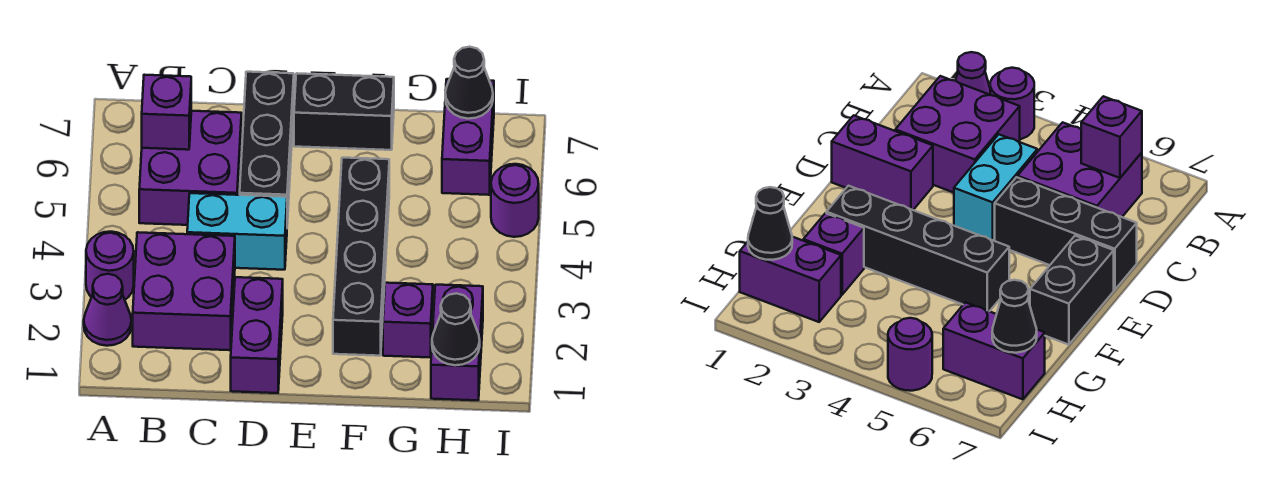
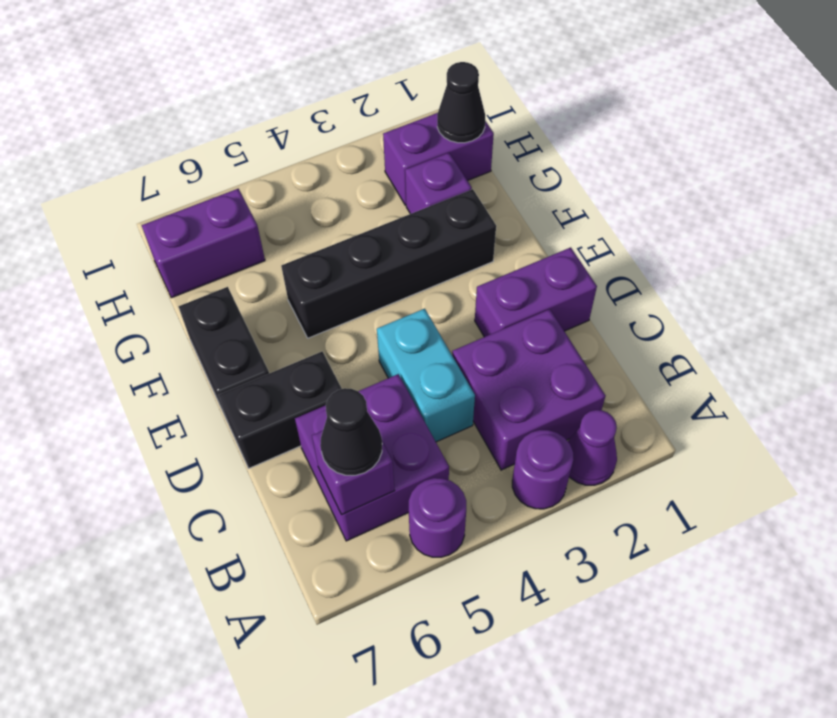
black brick D5:D7 level 1 -> black brick D6:D7 level 1
black cone H7 level 2 -> black cone B6 level 3
purple round brick I5 level 1 -> purple round brick A5 level 1

